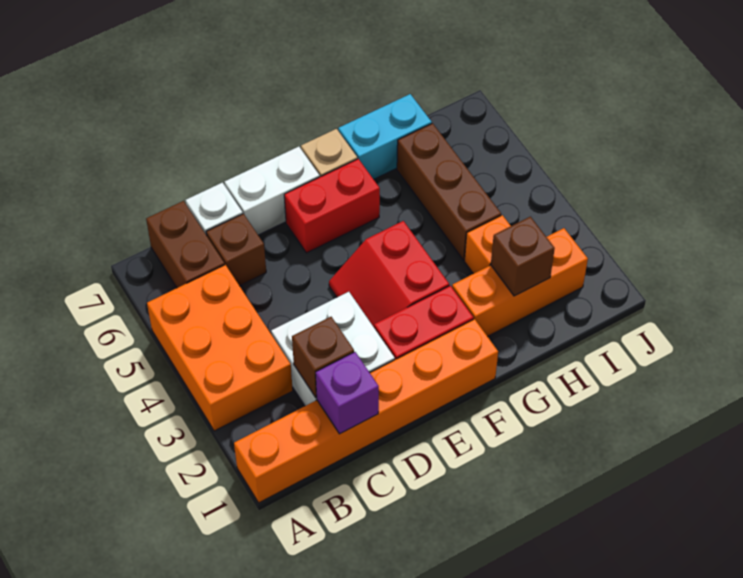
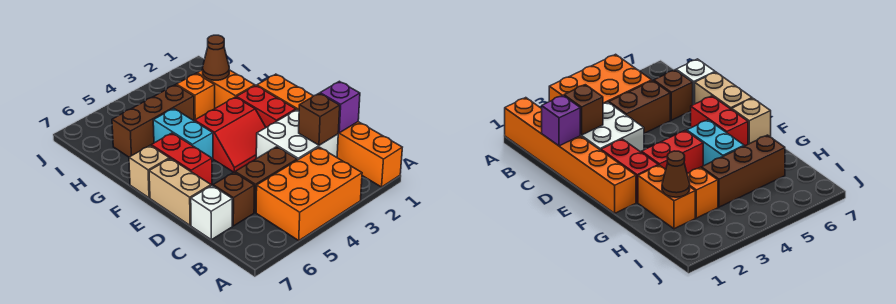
brown brick B6:B7 level 1 -> brown brick C4:C5 level 1
white brick D7:E7 level 1 -> tan brick D7:E7 level 1
orange brick G2:I2 level 1 -> orange brick G2:H2 level 1
cyan brick G7:H7 level 1 -> cyan brick F5:G5 level 1
brown brick H2 level 2 -> brown cone H2 level 2

